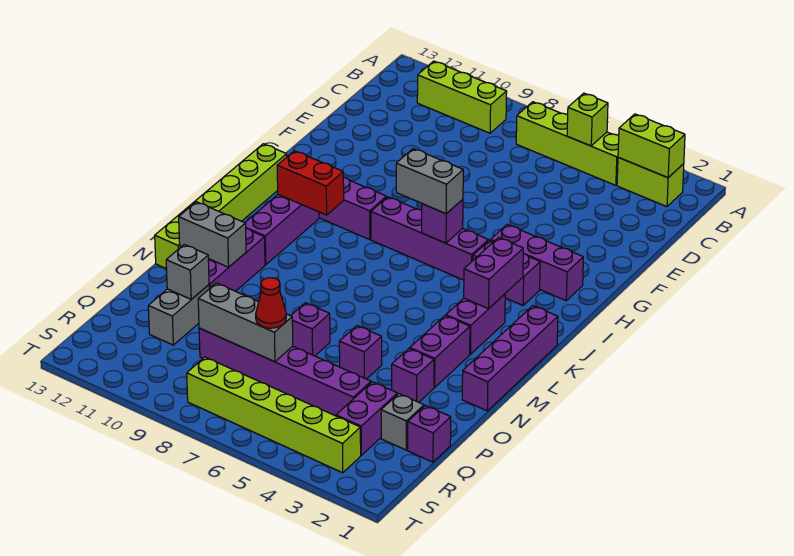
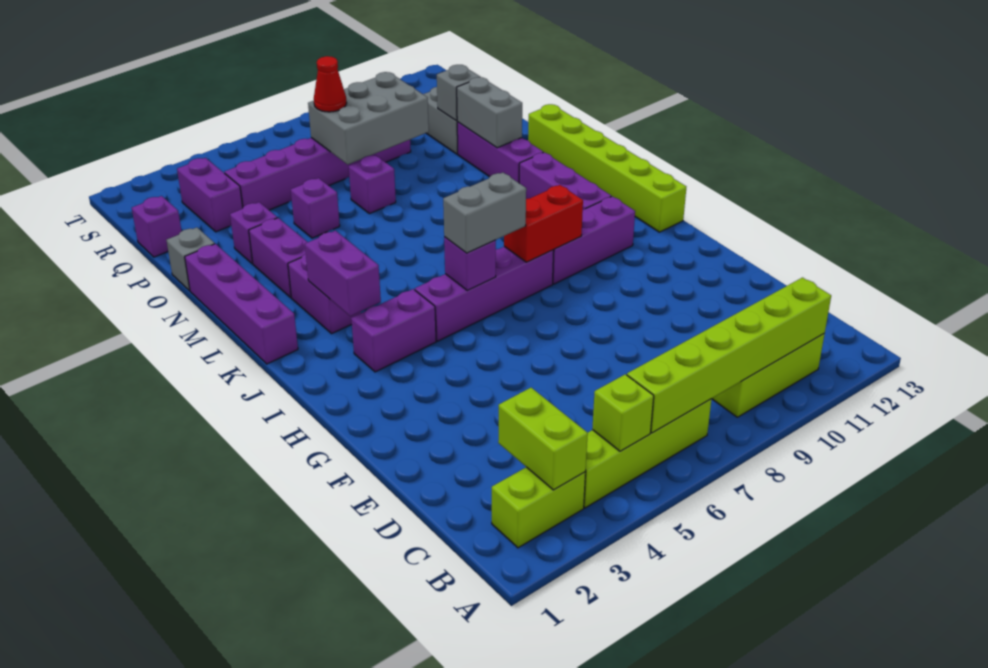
lime brick B2:B3 level 2 -> lime brick B3:C3 level 2
purple brick H2:H4 level 1 -> none
red brick J10:J11 level 2 -> red brick I8:I9 level 2
grey brick N11:N12 level 2 -> grey brick N11:O11 level 2
grey brick Q2 level 1 -> grey brick O1 level 1
grey brick Q7:Q9 level 2 -> grey brick P7:Q9 level 2
lime brick S3:S8 level 1 -> lime brick B6:B11 level 2

